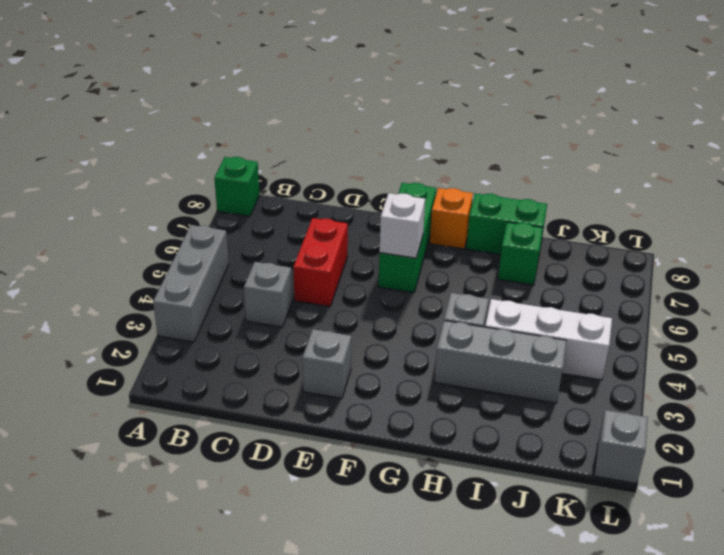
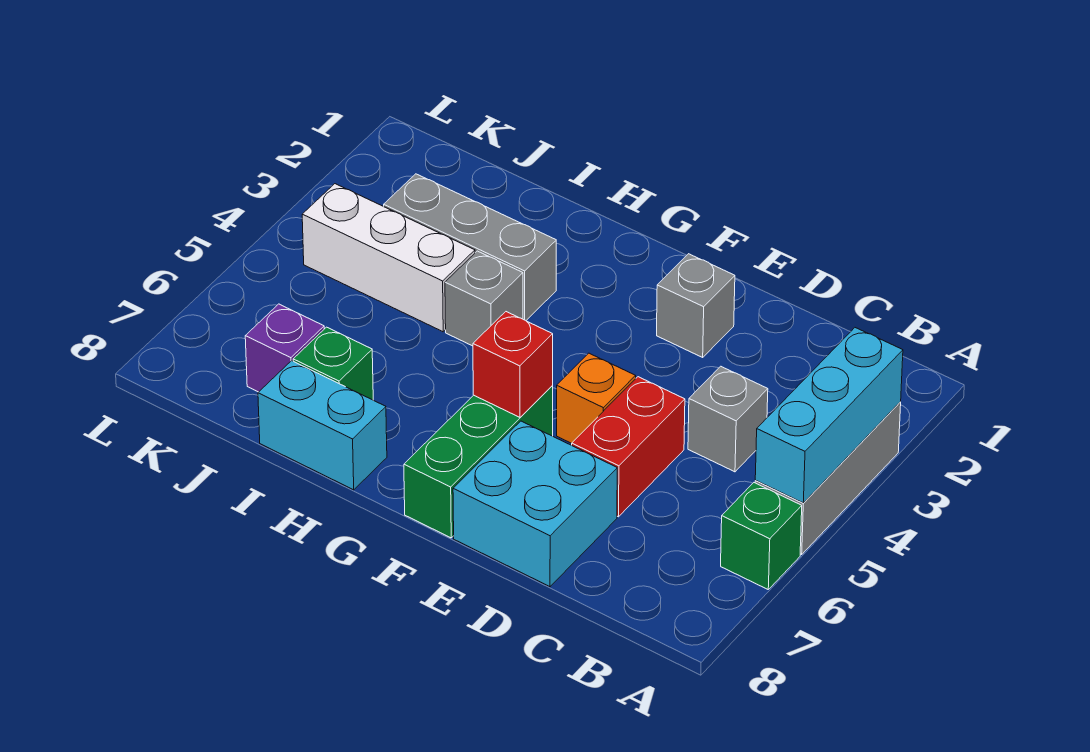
none -> cyan brick A3:A5 level 2
green brick A8 level 1 -> green brick A6 level 1
none -> cyan brick D7:E8 level 1
white brick F6 level 2 -> red brick F6 level 2
orange brick G8 level 1 -> orange brick E5 level 1
green brick H8:I8 level 1 -> cyan brick H8:I8 level 1
none -> purple brick J7 level 1
grey brick L1 level 1 -> none

